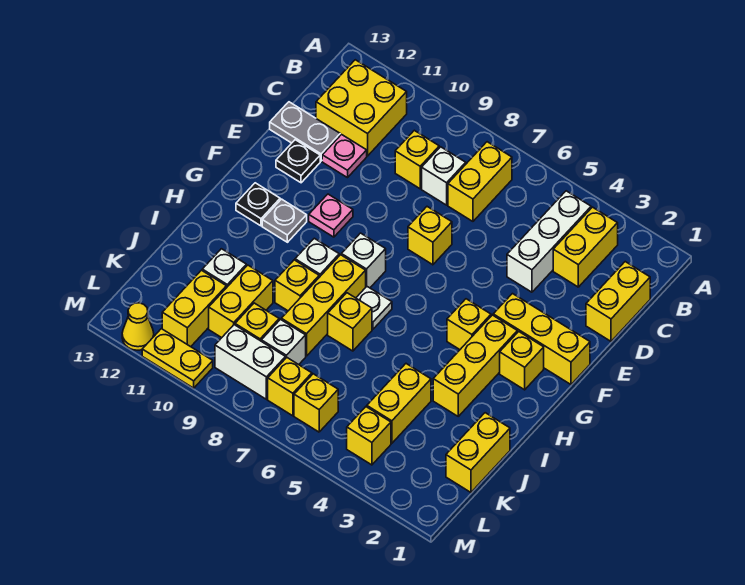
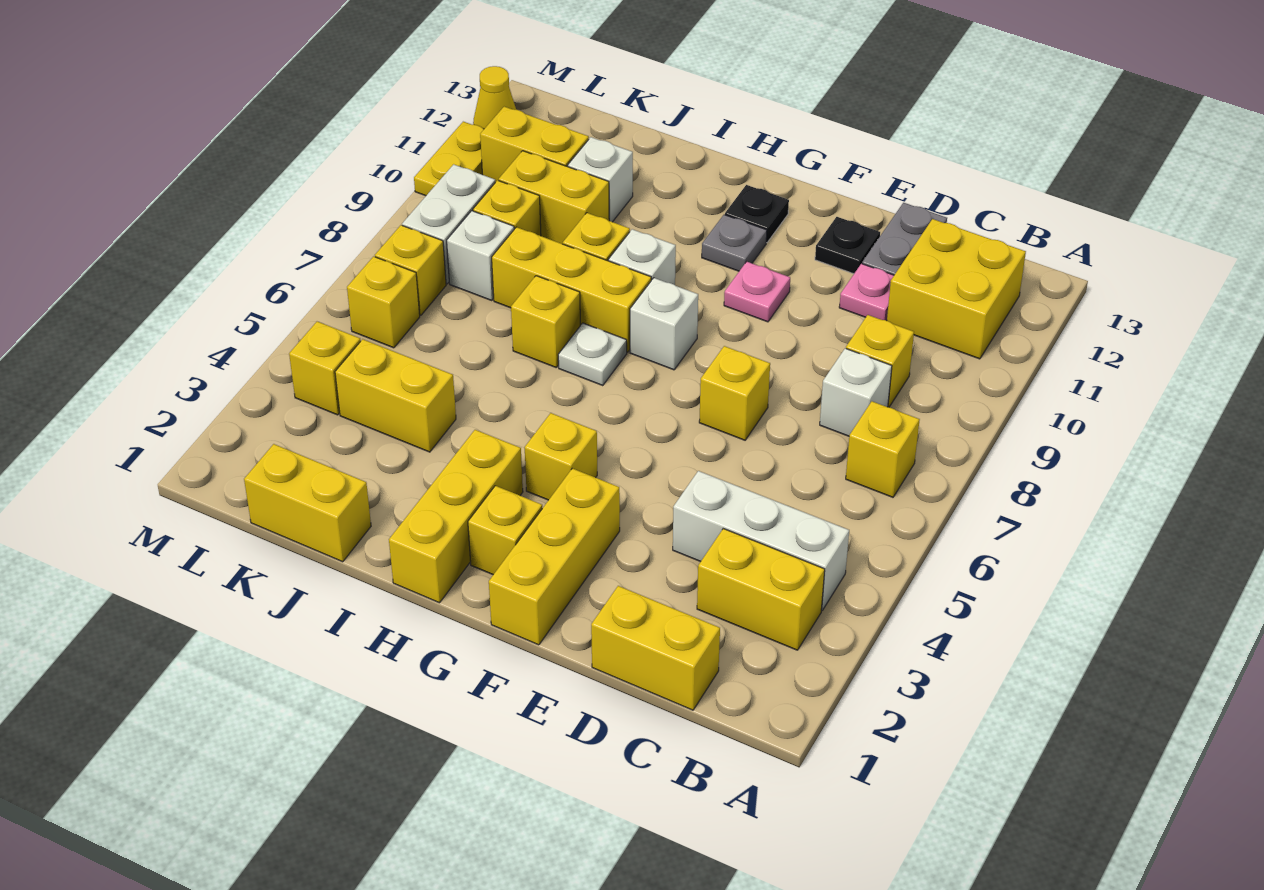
yellow brick B7:C7 level 1 -> yellow brick B7 level 1
yellow brick G3:I3 level 1 -> yellow brick H1:H3 level 1

